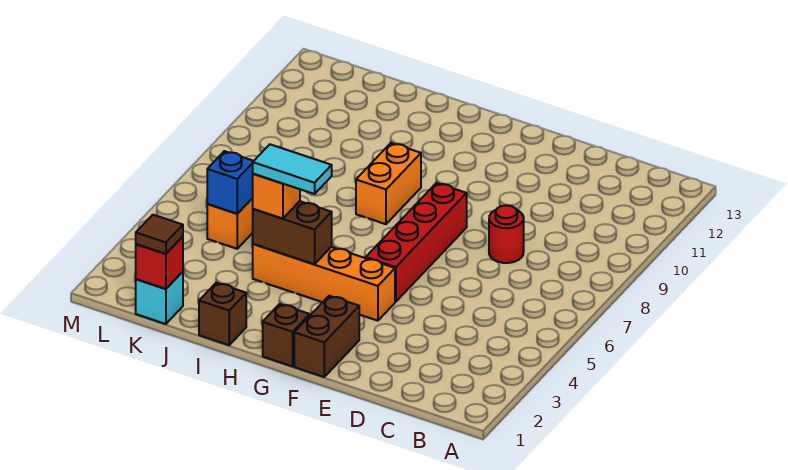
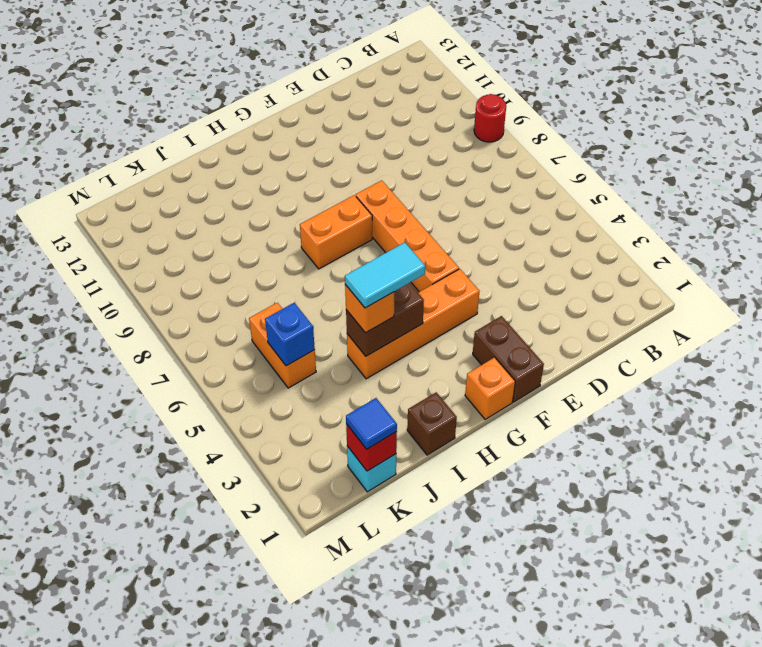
red round brick D8 level 1 -> red round brick A9 level 1
red brick F5:F8 level 1 -> orange brick F5:F8 level 1
brown brick G1 level 1 -> orange brick G1 level 1
orange brick H8:H9 level 1 -> orange brick G8:H8 level 1
brown tile K1 level 3 -> blue tile K1 level 3

